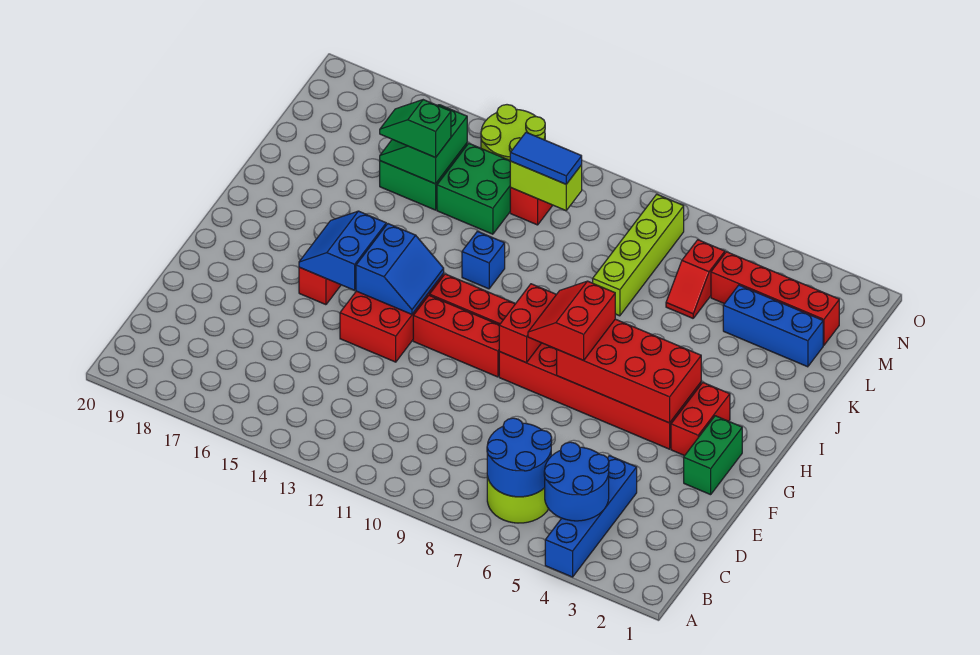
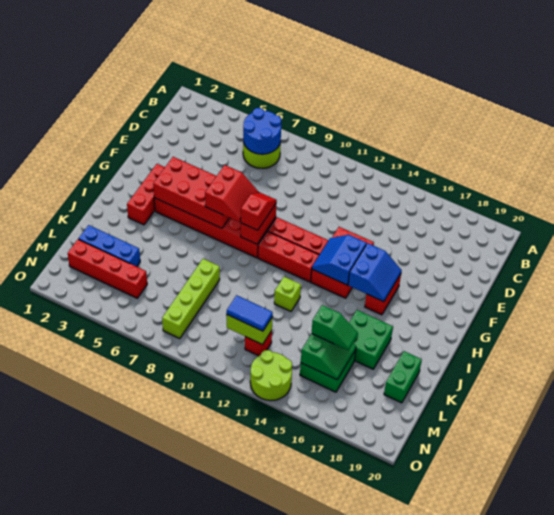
blue brick A4:D4 level 1 -> none
blue round brick B4:C5 level 2 -> none
green brick F2:G2 level 1 -> green brick K19:L19 level 1
red brick G3:H3 level 1 -> red brick G3:I3 level 1
blue brick J12 level 1 -> lime brick J12 level 1
red slope L6:M6 level 1 top M -> red slope G9:H9 level 3 top H
green brick L13:M14 level 1 -> green brick J16:K17 level 1

